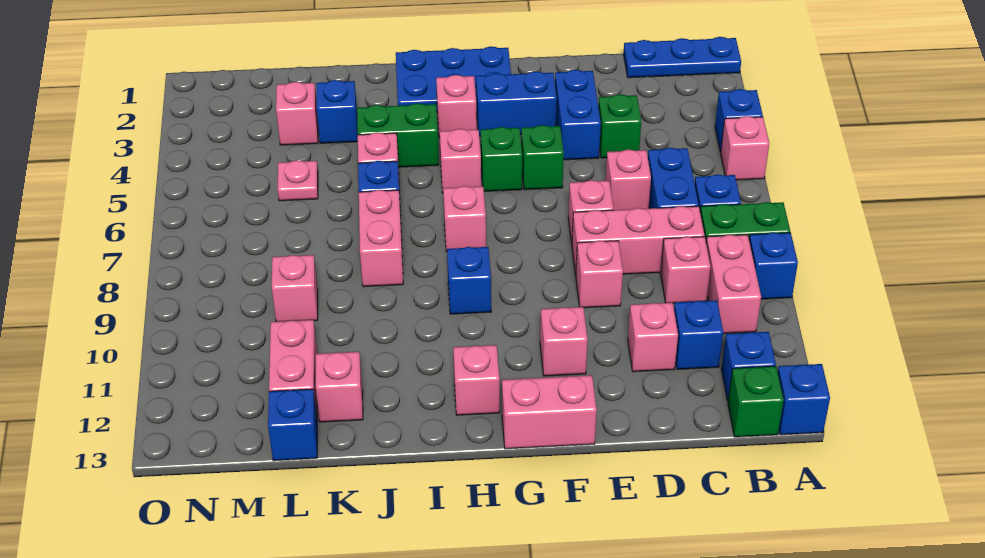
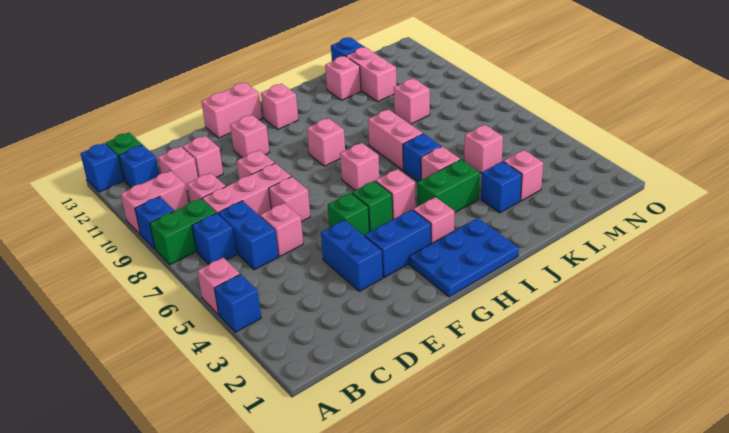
blue plate A1:C1 level 1 -> none
pink brick B9:B10 level 1 -> pink brick A10:B10 level 1
blue brick C11 level 1 -> pink brick C11 level 1
green brick D4 level 1 -> none
blue brick H9 level 1 -> pink brick H9 level 1
pink plate L5 level 1 -> pink brick L5 level 1

